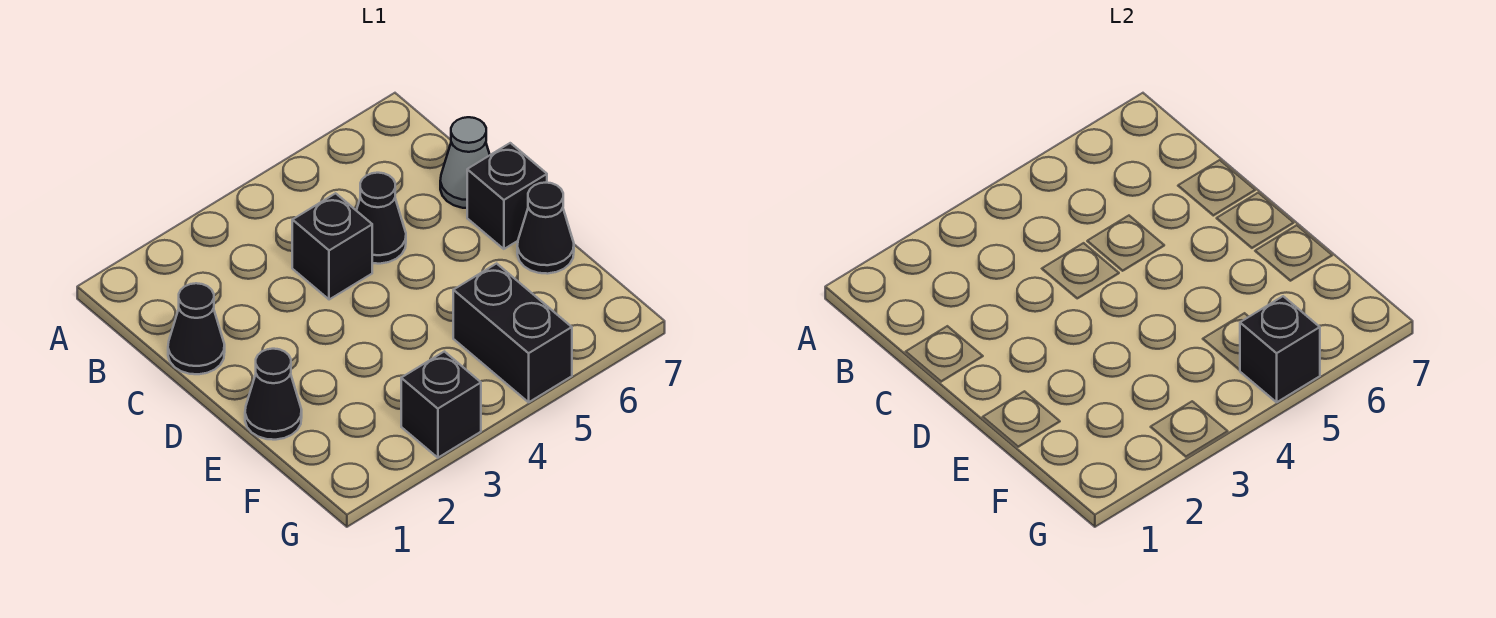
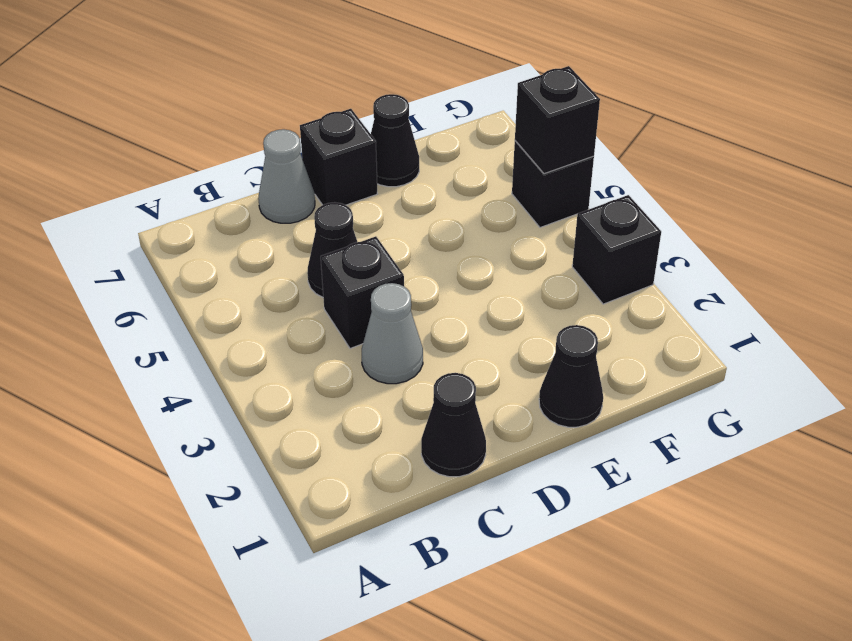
none -> grey cone C3 level 1
black brick F5:G5 level 1 -> black brick G5 level 1

